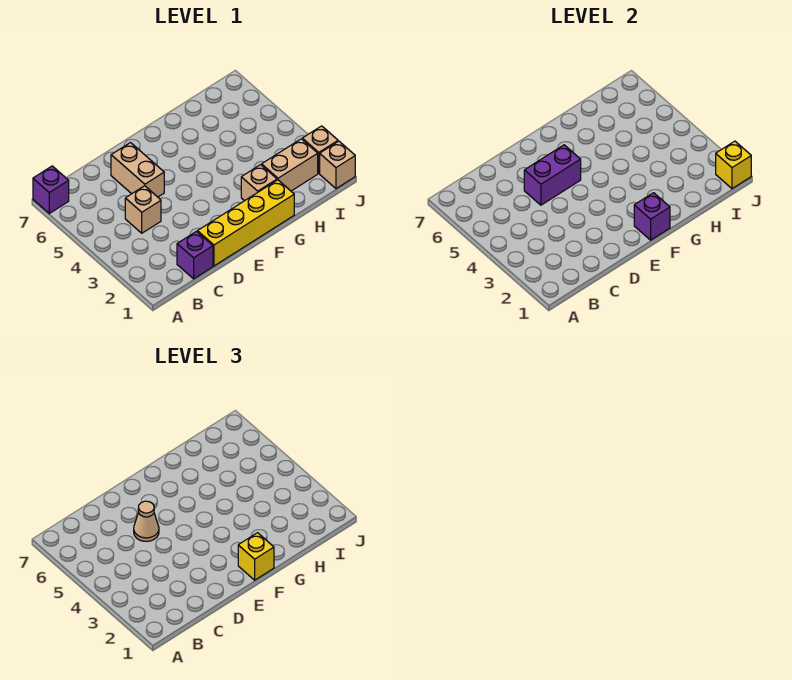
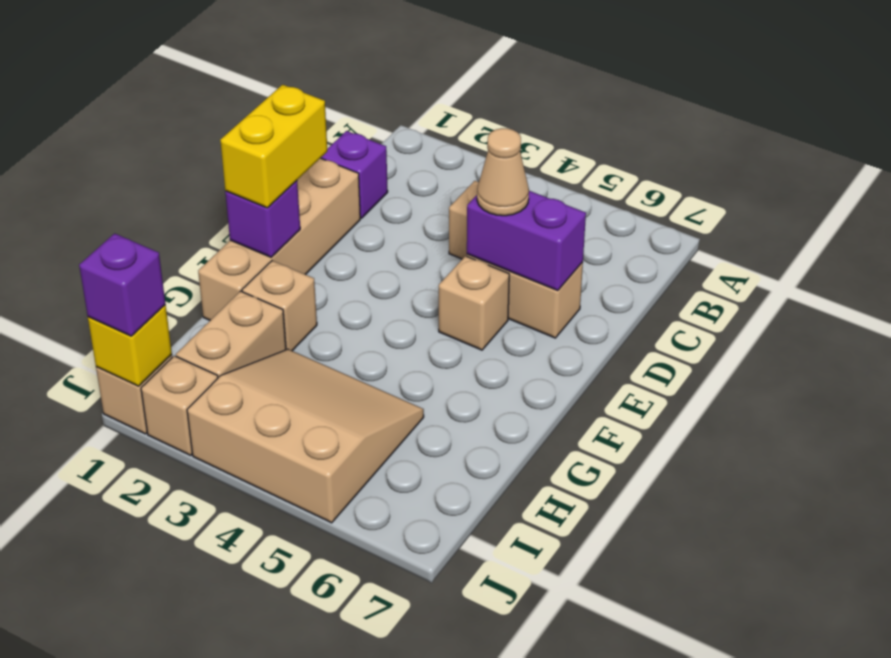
purple brick A7 level 1 -> purple brick J1 level 3
yellow brick D1:G1 level 1 -> tan brick D1:G1 level 1
purple brick D5:E5 level 2 -> purple brick D5:D6 level 2
none -> tan brick E5 level 1
yellow brick F1 level 3 -> yellow brick E1:F1 level 3
none -> tan slope H3:J5 level 1 top J

